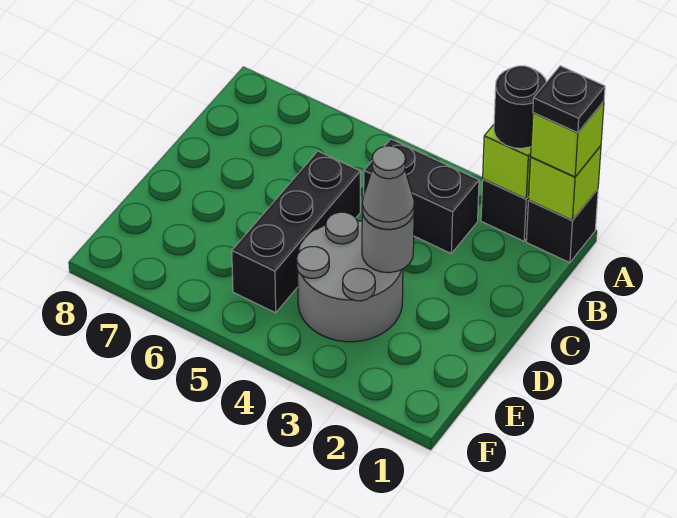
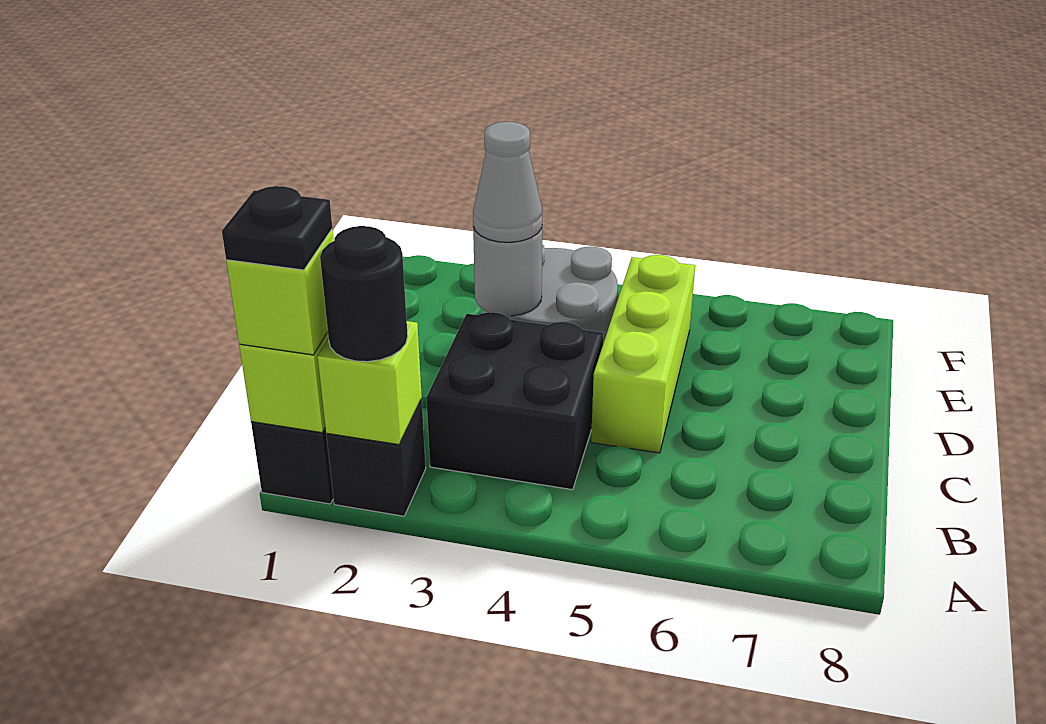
black brick B3:B4 level 1 -> black brick B3:C4 level 1
black brick C5:E5 level 1 -> lime brick C5:E5 level 1

